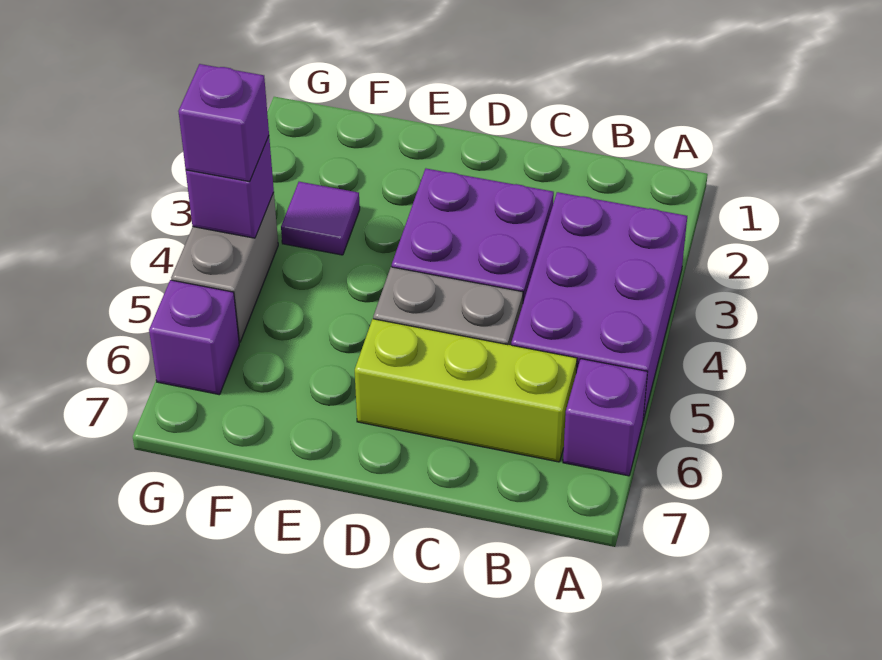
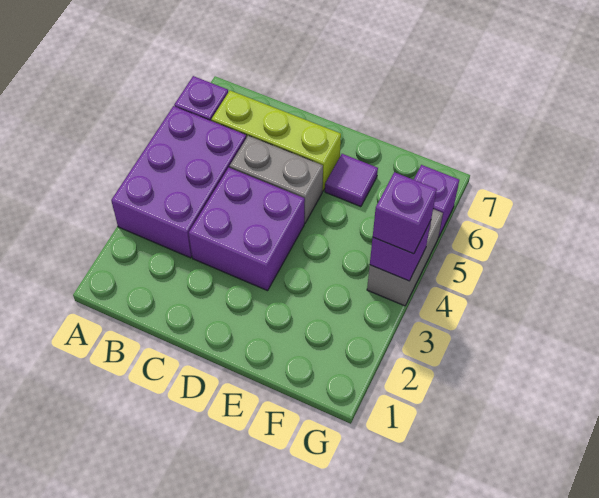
purple tile F3 level 1 -> purple tile E6 level 1

